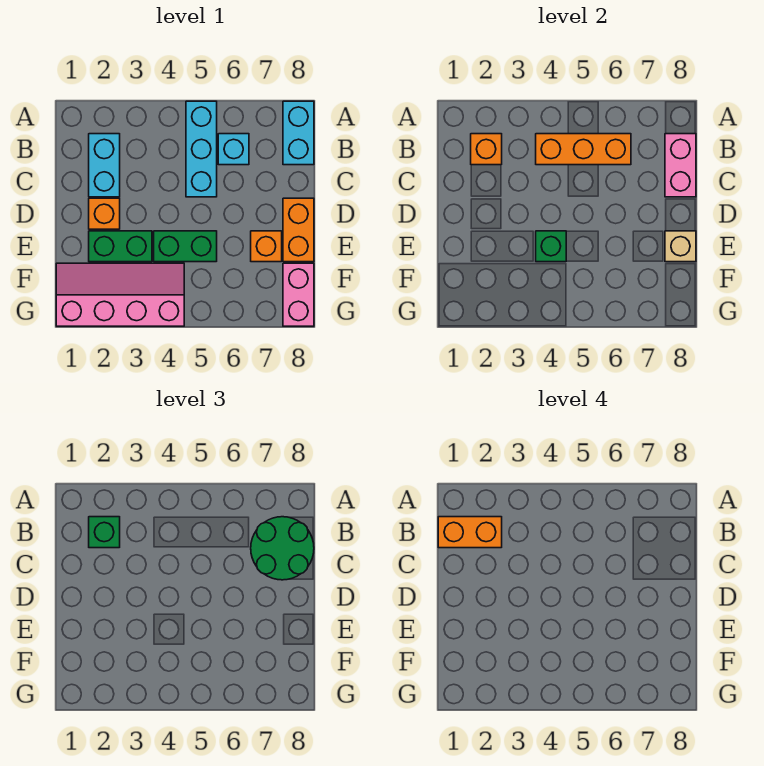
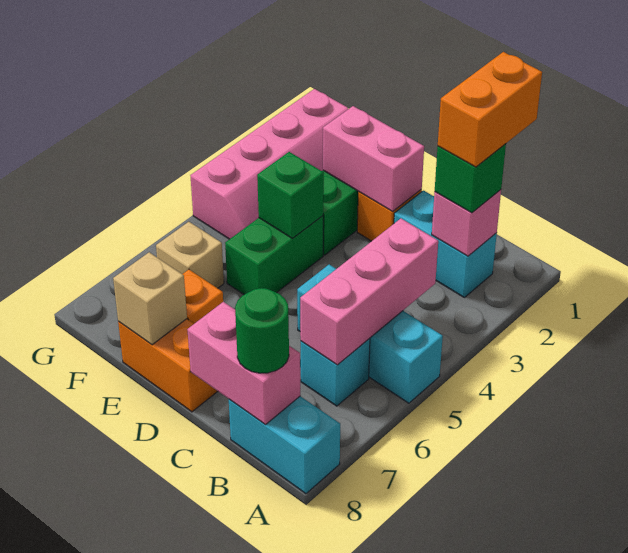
orange brick B2 level 2 -> pink brick B2 level 2
orange brick B4:B6 level 2 -> pink brick B4:B6 level 2
green round brick B7:C8 level 3 -> green round brick B8 level 3
none -> tan brick F6 level 1
pink brick F8:G8 level 1 -> pink brick D2:E2 level 2

